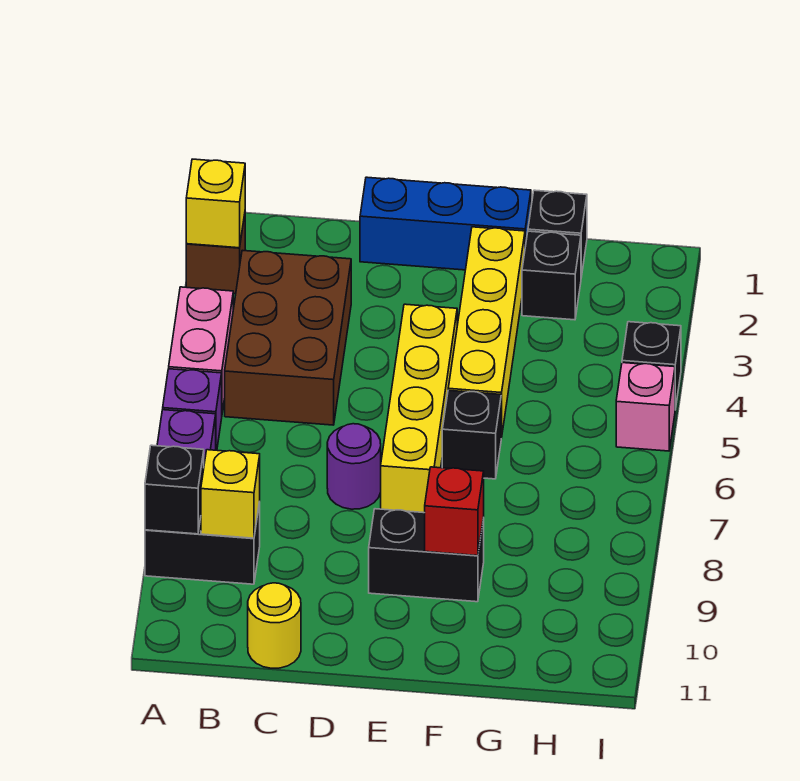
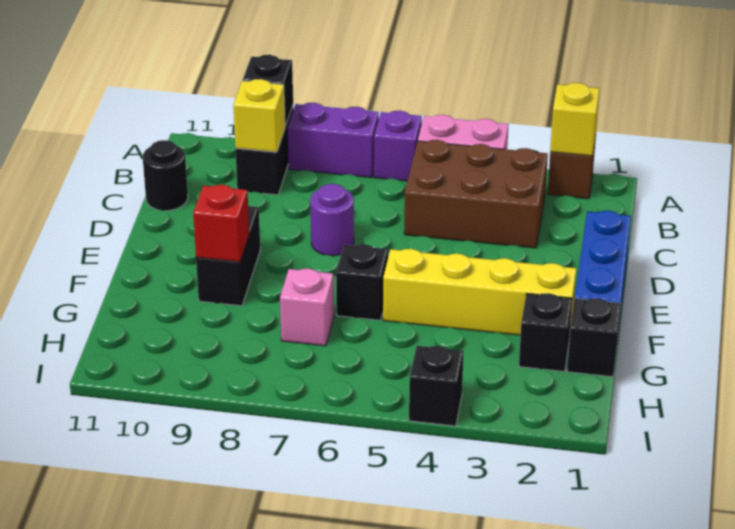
yellow round brick C11 level 1 -> black round brick C11 level 1
yellow brick E4:E7 level 1 -> none
pink brick I5 level 1 -> pink brick G7 level 1

